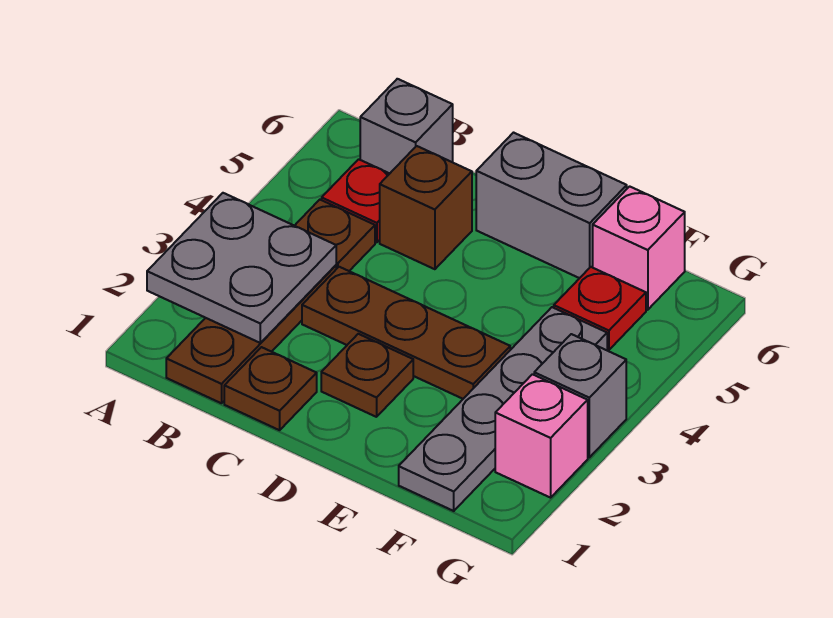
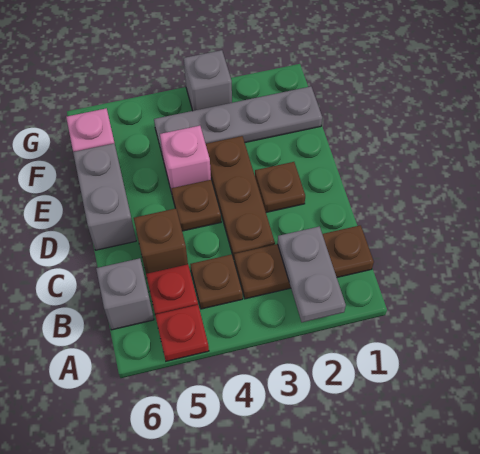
grey plate A2:B3 level 2 -> grey plate A2:B2 level 2
brown plate C1 level 1 -> brown plate D4 level 1
red plate F5 level 1 -> red plate A5 level 1
pink brick G2 level 1 -> pink brick E4 level 1

